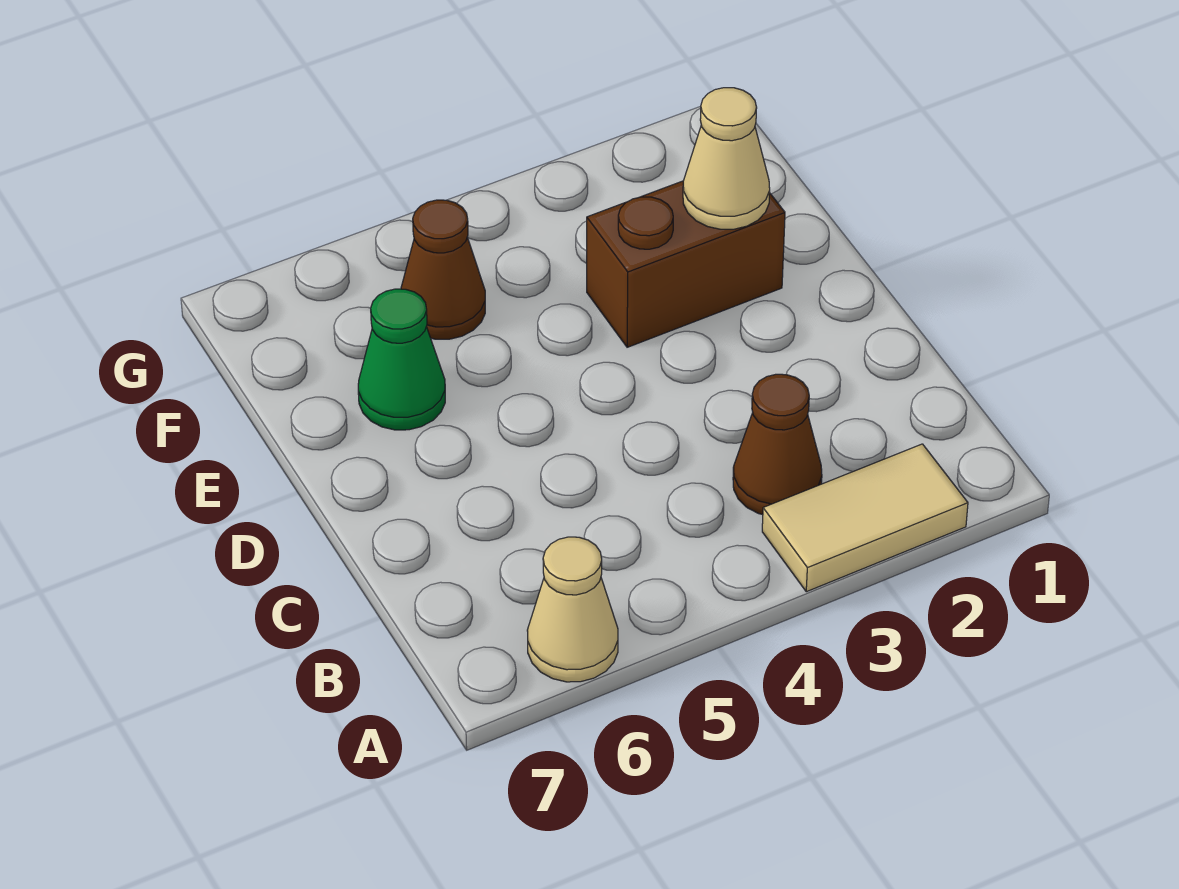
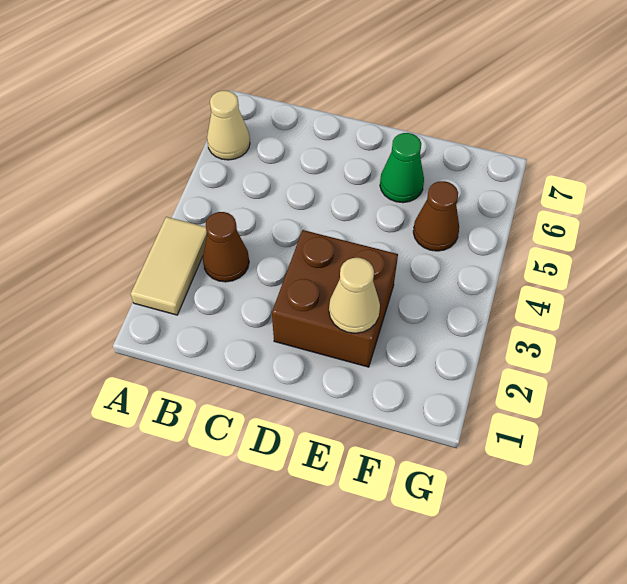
brown brick E2:E3 level 1 -> brown brick D2:E3 level 1

